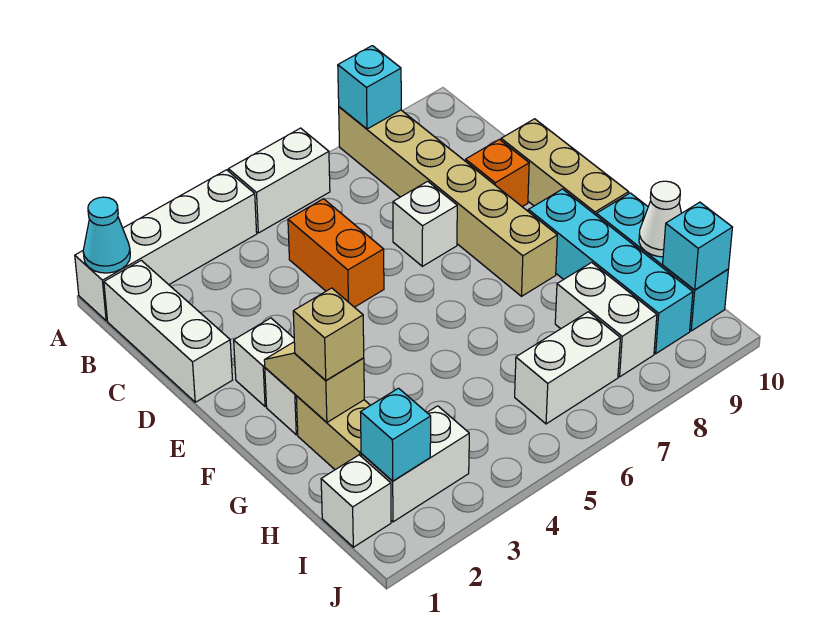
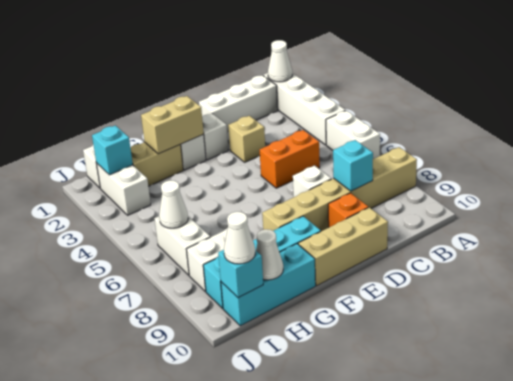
cyan cone A1 level 2 -> white cone A1 level 2
cyan brick A8 level 2 -> cyan brick C8 level 2
tan slope F2:G2 level 2 top G -> tan brick F2:G2 level 2
tan brick G2 level 3 -> tan brick D3 level 1
none -> white cone I6 level 2
none -> white cone I10 level 3

